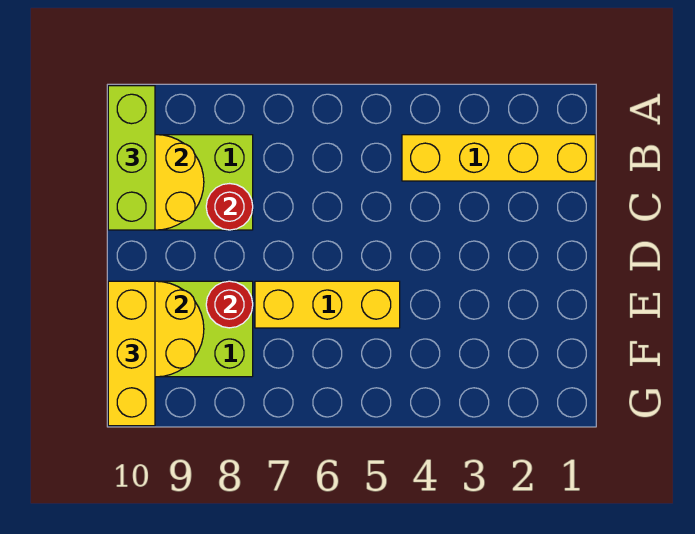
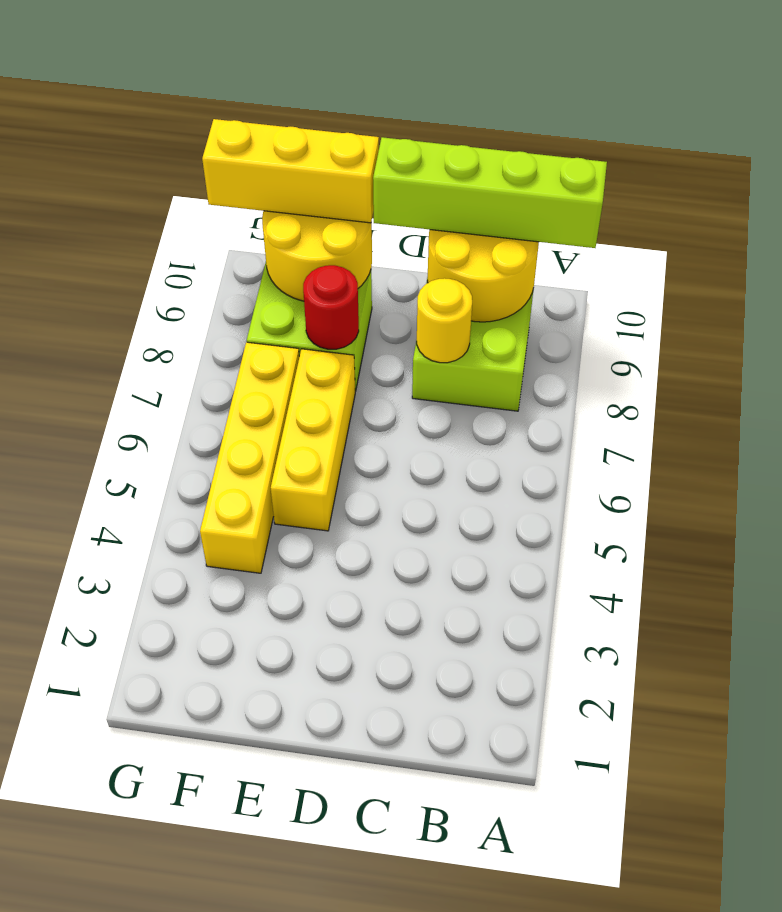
lime brick A10:C10 level 3 -> lime brick A10:D10 level 3
yellow brick B1:B4 level 1 -> yellow brick F4:F7 level 1
red round brick C8 level 2 -> yellow round brick C8 level 2

